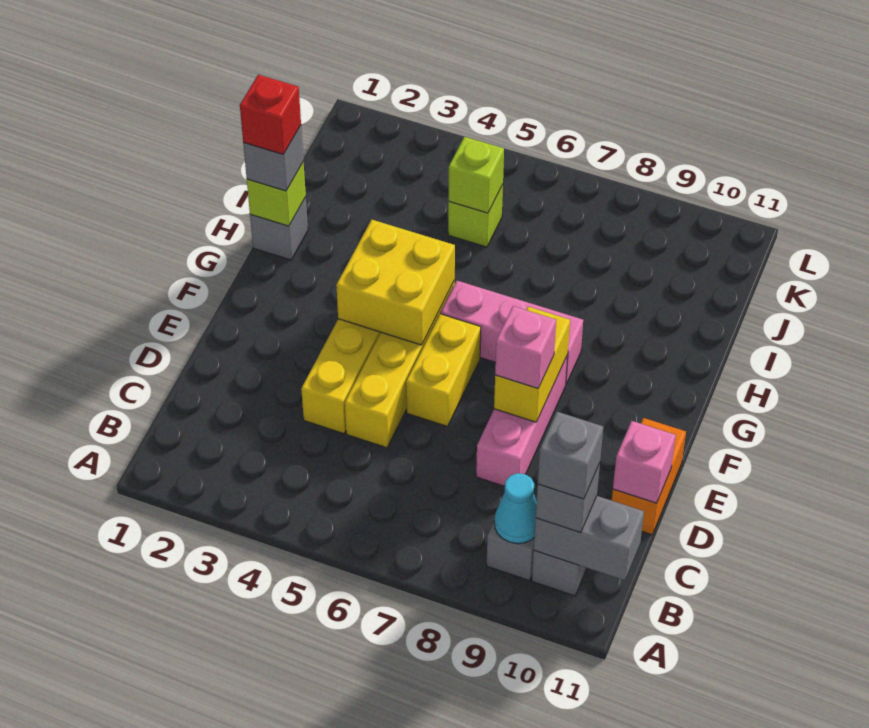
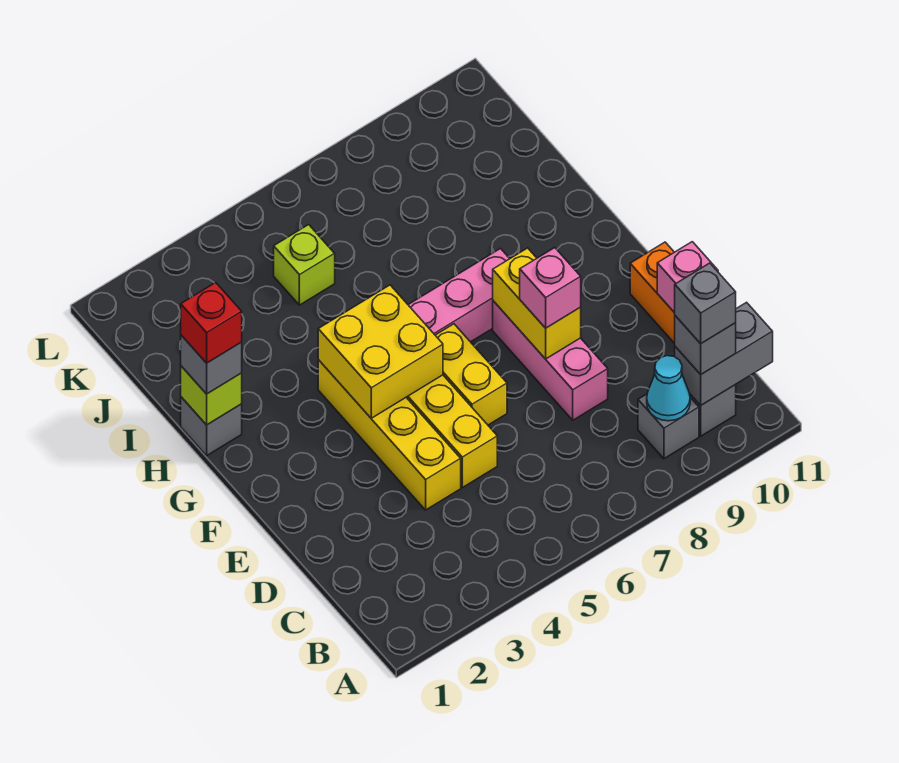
lime brick J5 level 2 -> none

